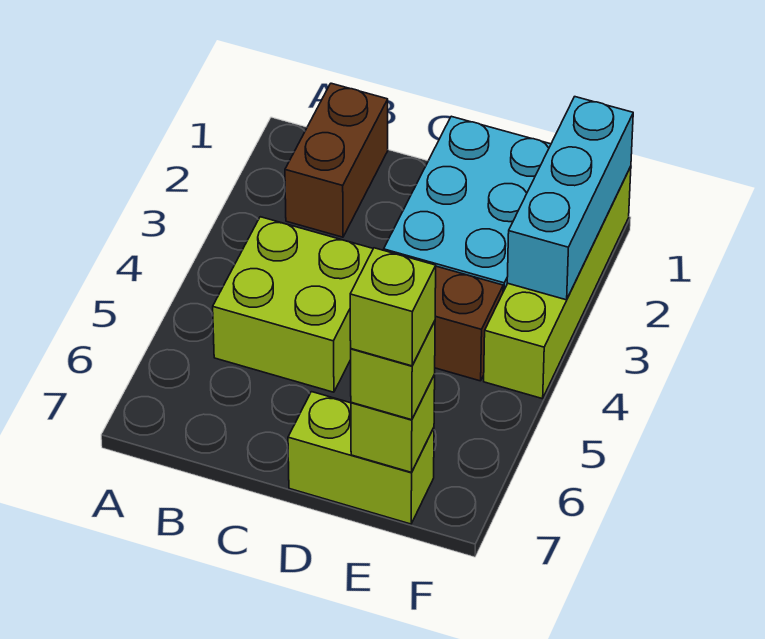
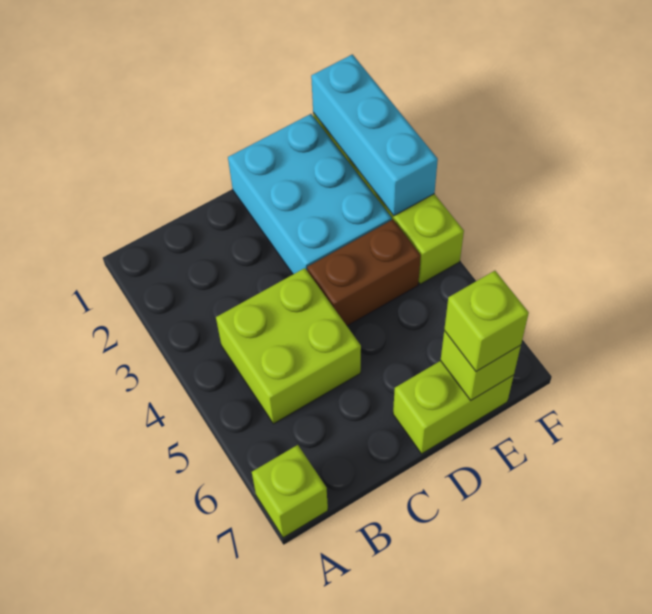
brown brick B1:B2 level 1 -> none
lime brick E7 level 4 -> lime brick A7 level 1

